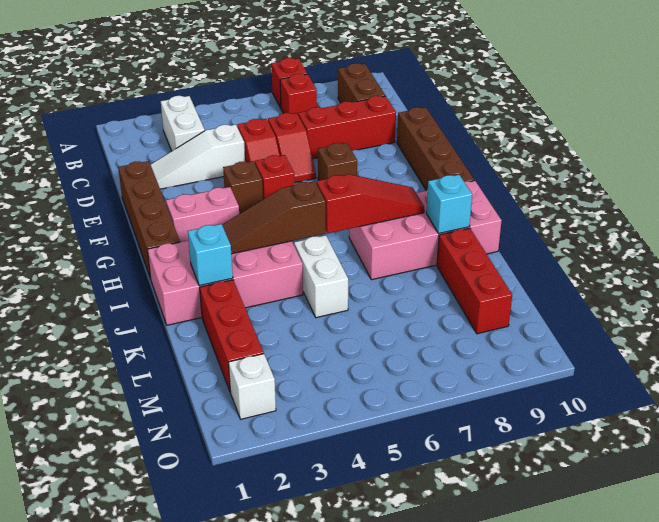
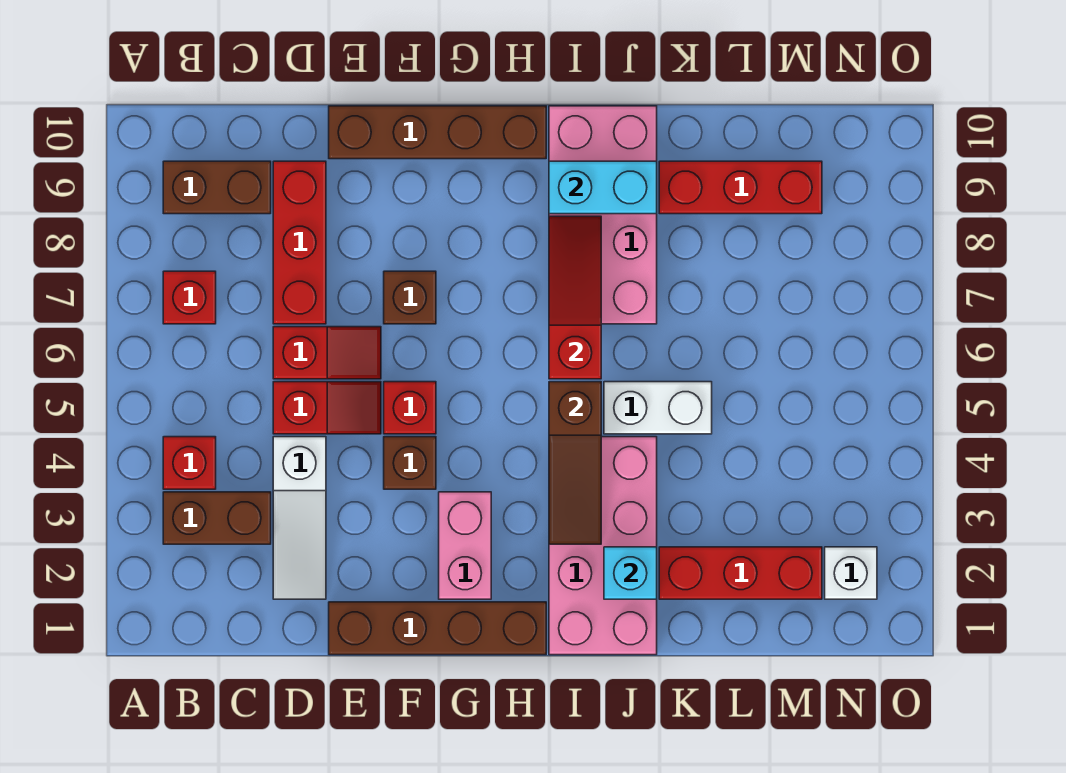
red brick A7 level 1 -> red brick B4 level 1
white brick B3:C3 level 1 -> brown brick B3:C3 level 1
cyan brick J9 level 2 -> cyan brick I9:J9 level 2

